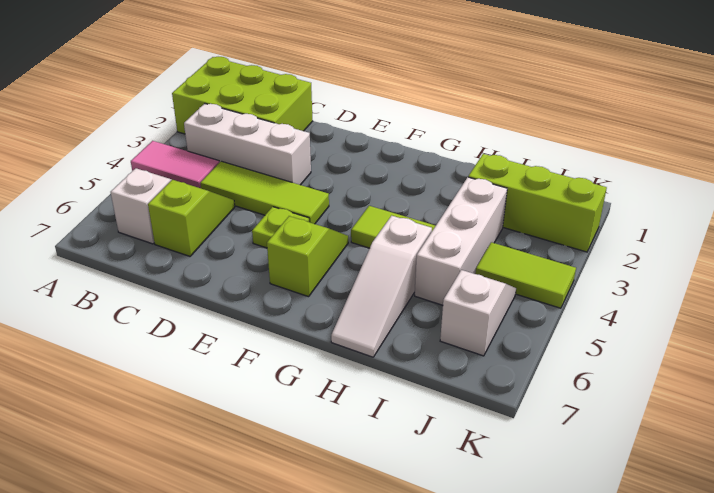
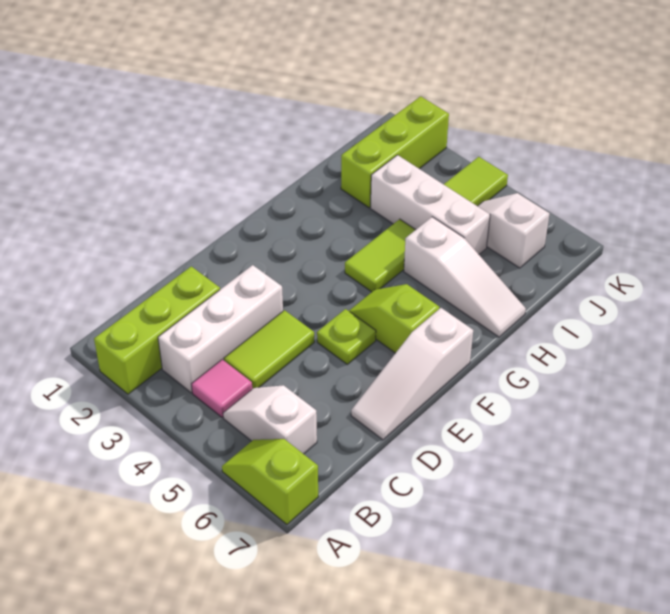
lime brick A1:C2 level 1 -> lime brick A2:C2 level 1
pink tile A4:B4 level 1 -> pink tile B4 level 1
lime tile C4:E4 level 1 -> lime tile C4:D4 level 1
lime slope C5:C6 level 1 top 6 -> lime slope A6:A7 level 1 top 7
none -> white slope D7:F7 level 1 top F

